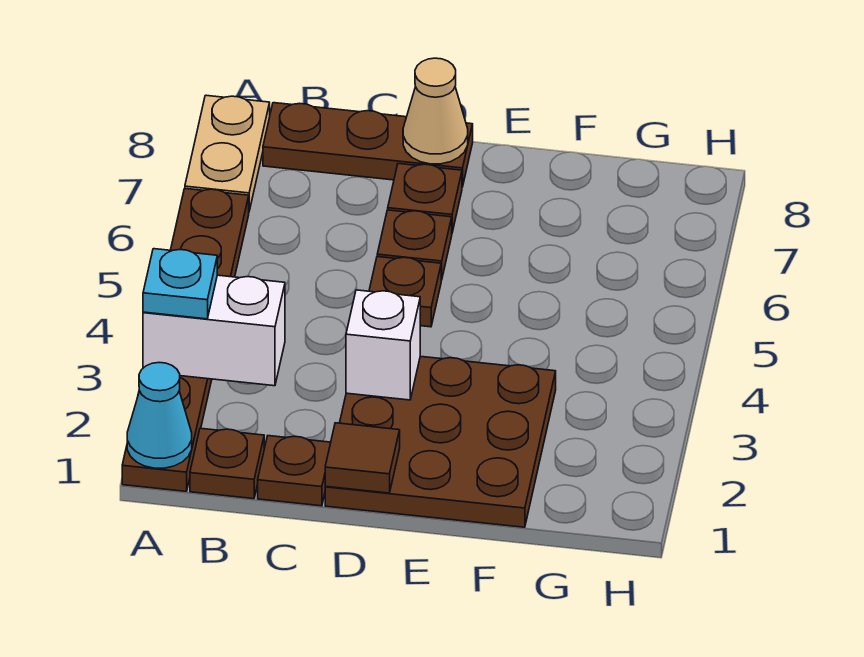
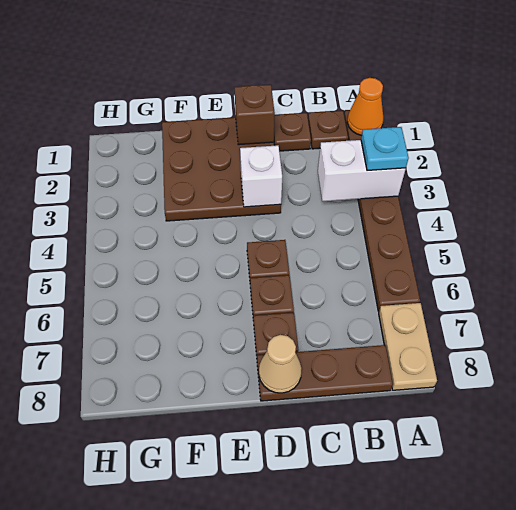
cyan cone A1 level 2 -> orange cone A1 level 2
brown tile D1 level 2 -> brown brick D1 level 2

